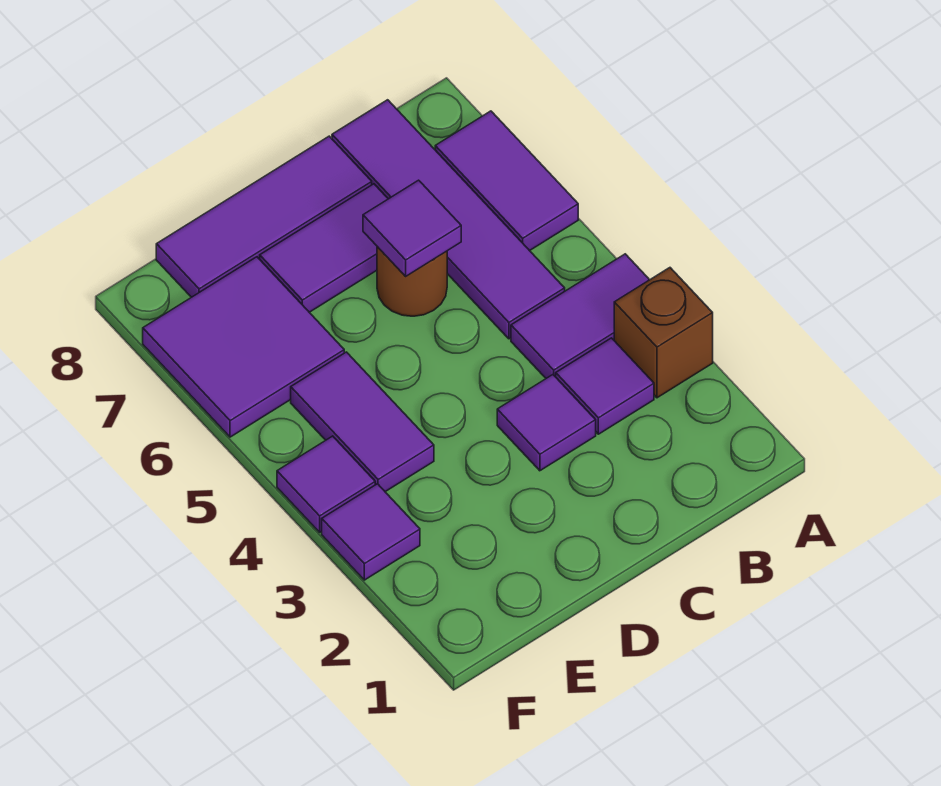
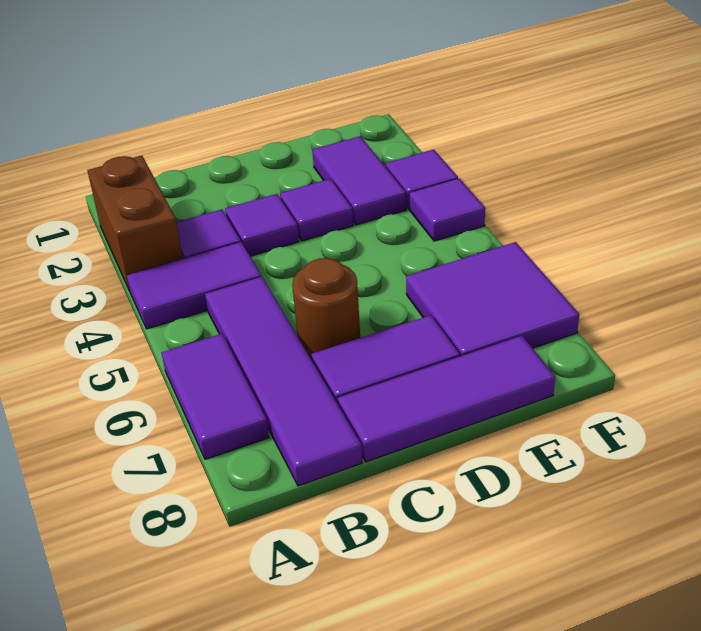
brown brick A3 level 1 -> brown brick A2:A3 level 1
purple tile C6 level 2 -> purple tile D3 level 1
purple tile E4:E5 level 1 -> purple tile E2:E3 level 1

